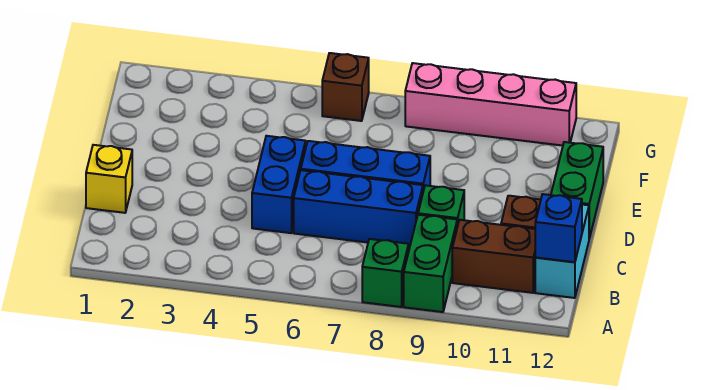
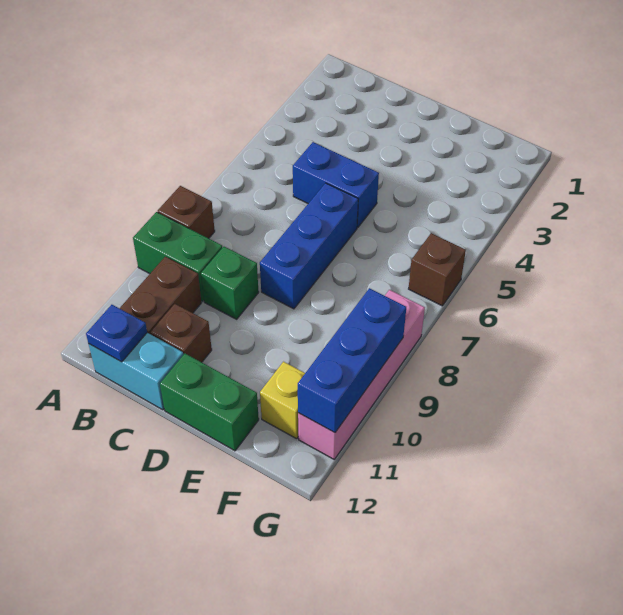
green brick A8 level 1 -> brown brick A8 level 1
blue brick B12 level 2 -> blue plate B12 level 2
yellow brick C1 level 1 -> yellow brick F11 level 1
blue brick C6:C8 level 1 -> blue brick G9:G11 level 2

